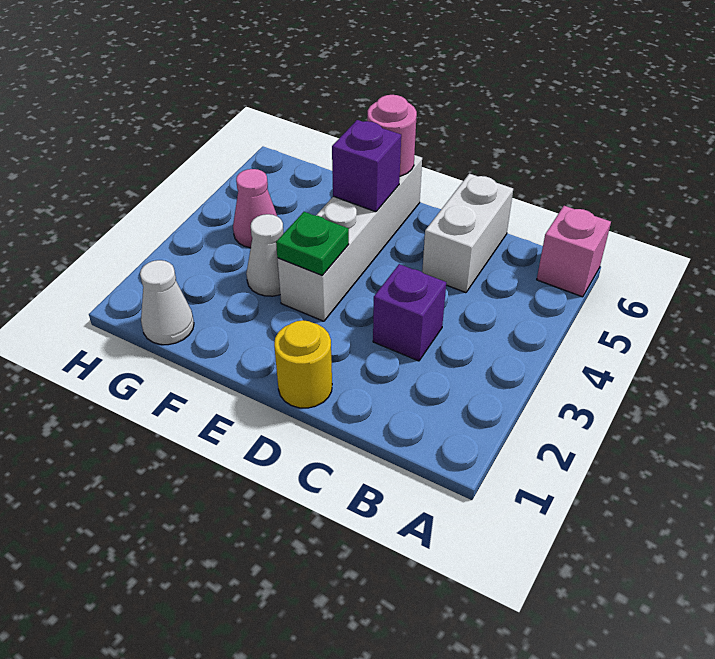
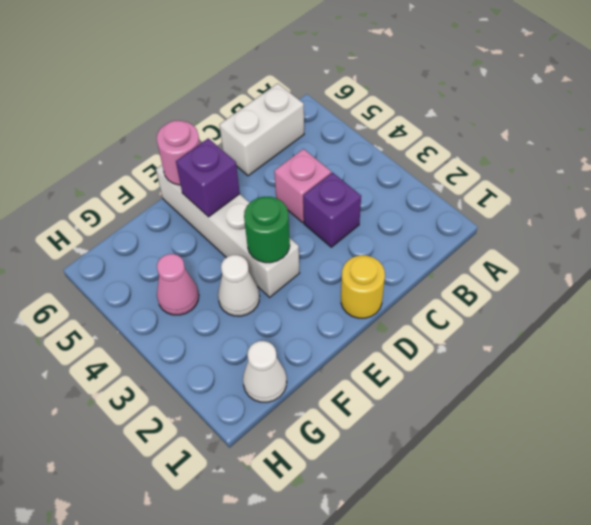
pink brick A6 level 1 -> pink brick C4 level 1
white brick C5:C6 level 1 -> white brick B6:C6 level 1
green plate E3 level 2 -> green round brick E3 level 2

